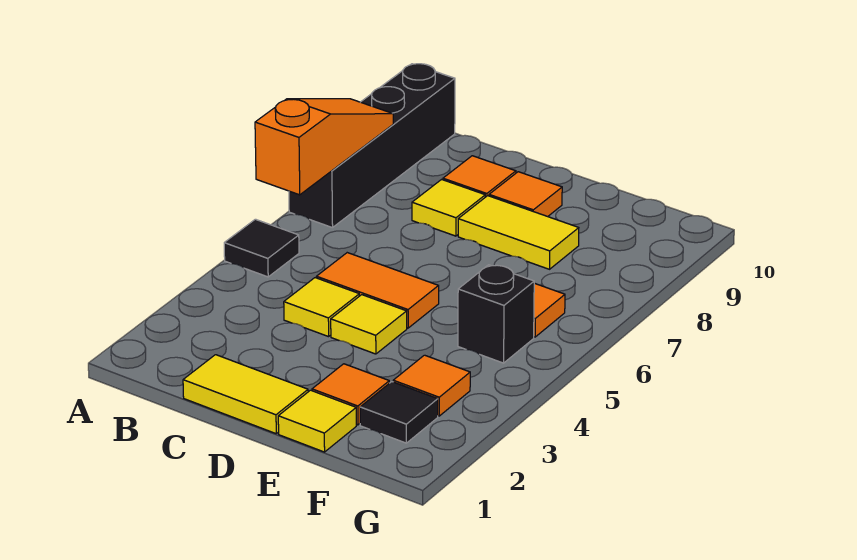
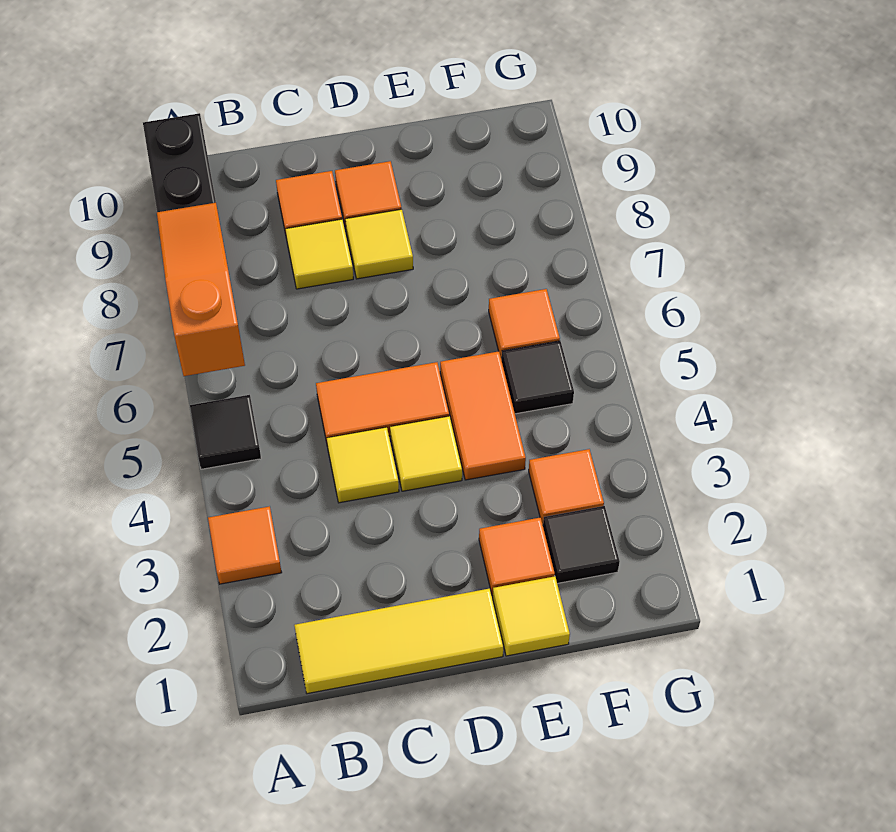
none -> orange tile A3 level 1
yellow tile C1:D1 level 1 -> yellow tile B1:D1 level 1
yellow tile D8:E8 level 1 -> yellow tile D8 level 1
none -> orange tile E4:E5 level 1
black brick F5 level 1 -> black tile F5 level 1

